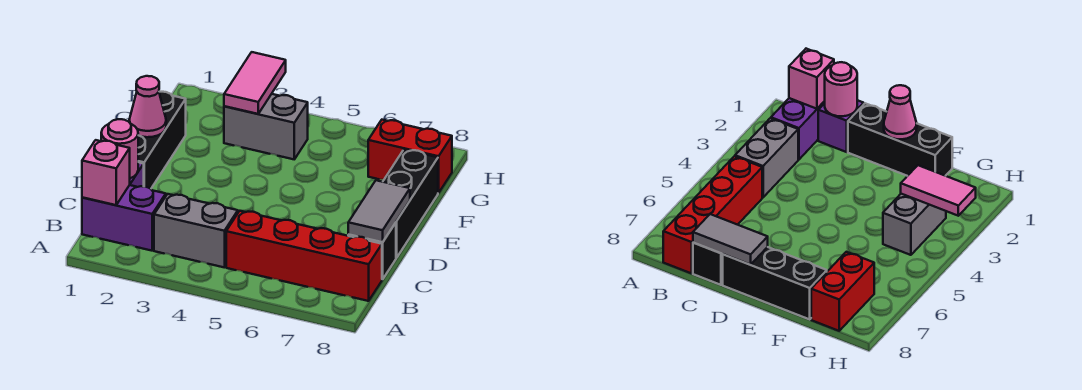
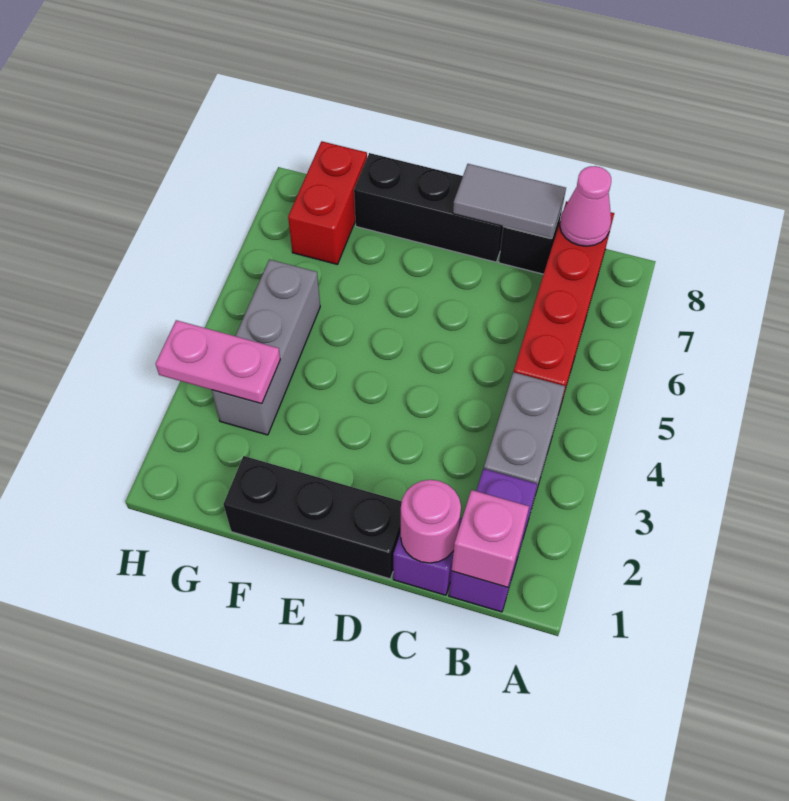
pink cone E1 level 2 -> pink cone B8 level 2
grey brick G3:G4 level 1 -> grey brick G3:G5 level 1
pink tile G3:H3 level 2 -> pink plate G3:H3 level 2

